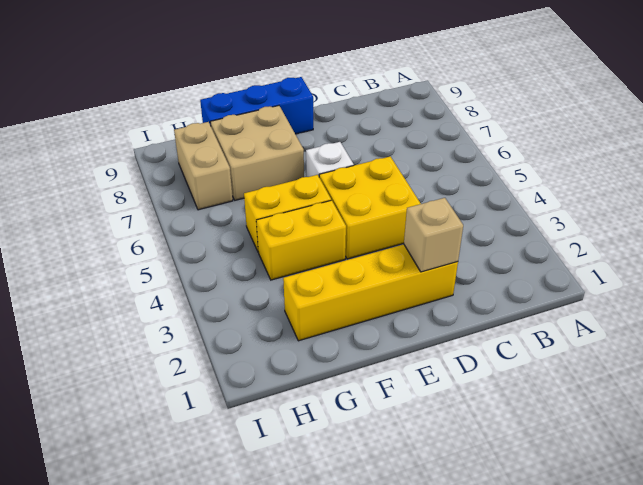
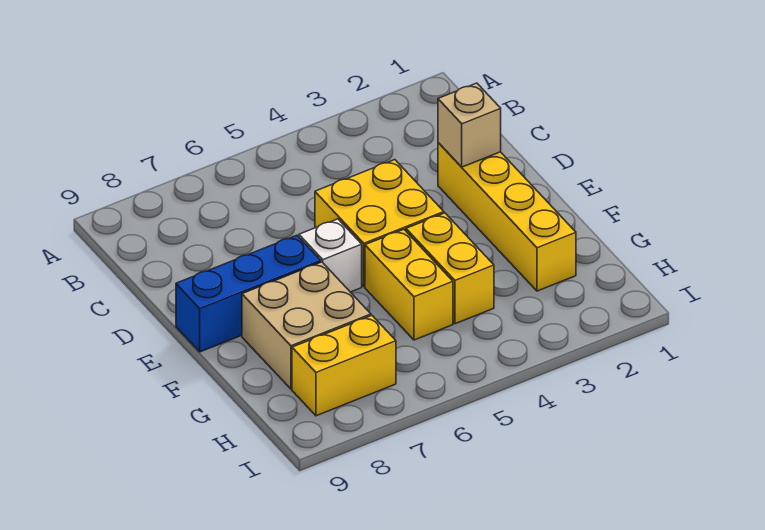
blue brick E9:G9 level 1 -> blue brick E7:E9 level 1
tan brick H7:H8 level 1 -> yellow brick H7:H8 level 1

